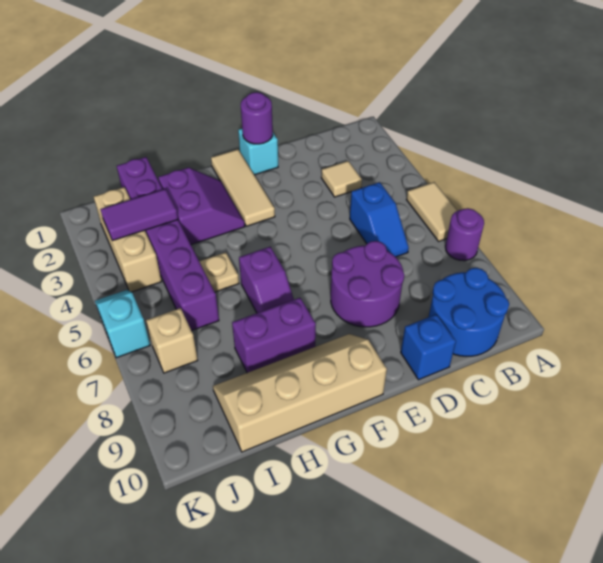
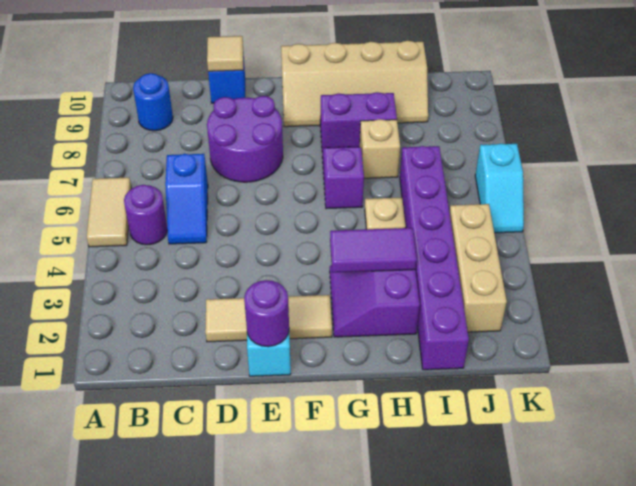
purple round brick A7 level 1 -> purple round brick B5 level 1
blue round brick B9:C10 level 1 -> blue round brick B9 level 1
tan tile C3 level 1 -> tan tile D10 level 2
blue slope C5:C6 level 1 top 5 -> blue slope C5:C6 level 1 top 6
tan tile F1:F3 level 1 -> tan tile D2:F2 level 1
purple tile I3:J3 level 2 -> purple tile G3:H3 level 2
tan brick J7 level 1 -> tan brick H7 level 1

